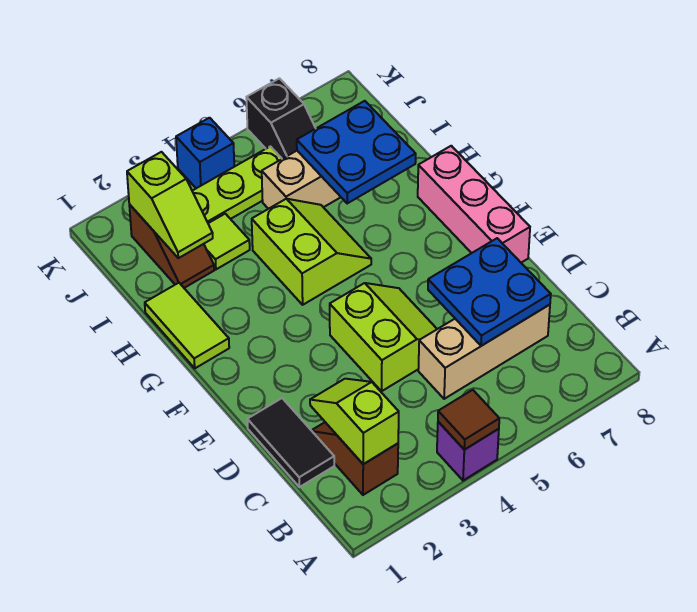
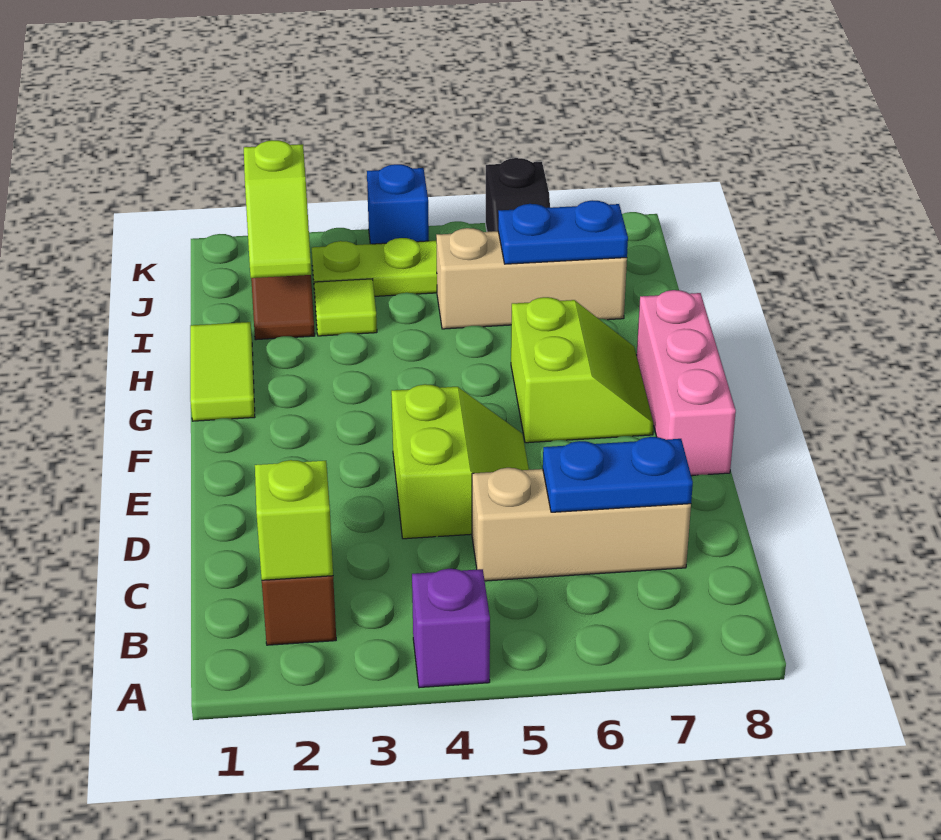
brown tile A4 level 2 -> none
black tile C1:D1 level 1 -> none
blue plate C6:D7 level 2 -> blue plate C6:C7 level 2
lime slope G4:H5 level 1 top 4 -> lime slope F6:G7 level 1 top 6
blue plate H6:I7 level 2 -> blue plate I6:I7 level 2

